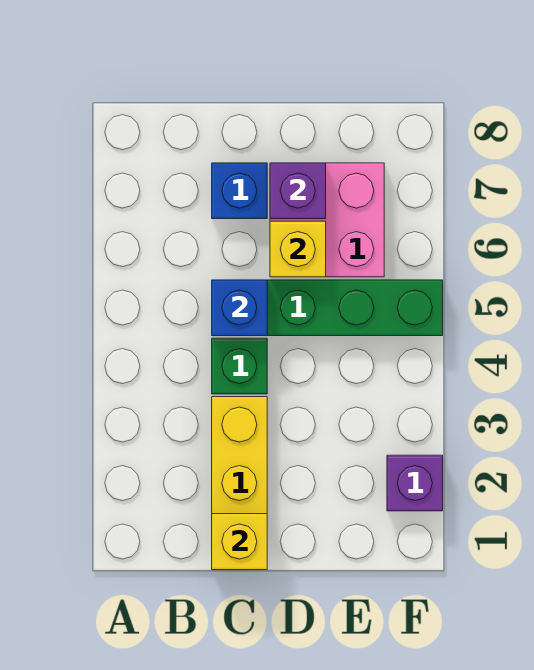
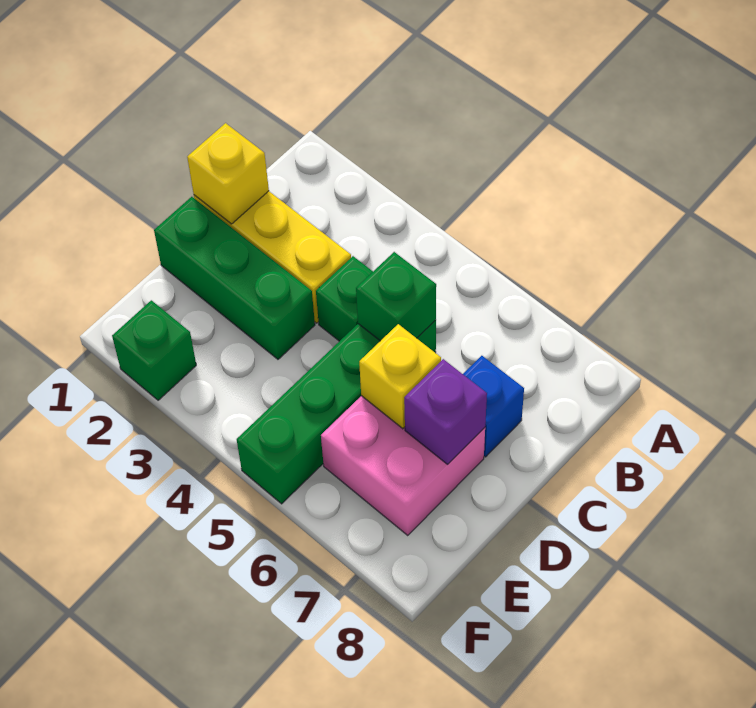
blue brick C5 level 2 -> green brick C5 level 2
none -> green brick D1:D3 level 1
purple brick F2 level 1 -> green brick F2 level 1

